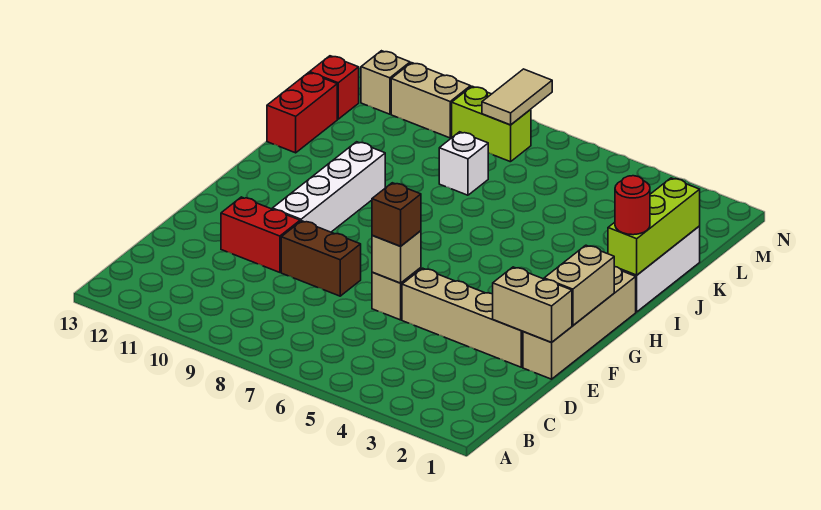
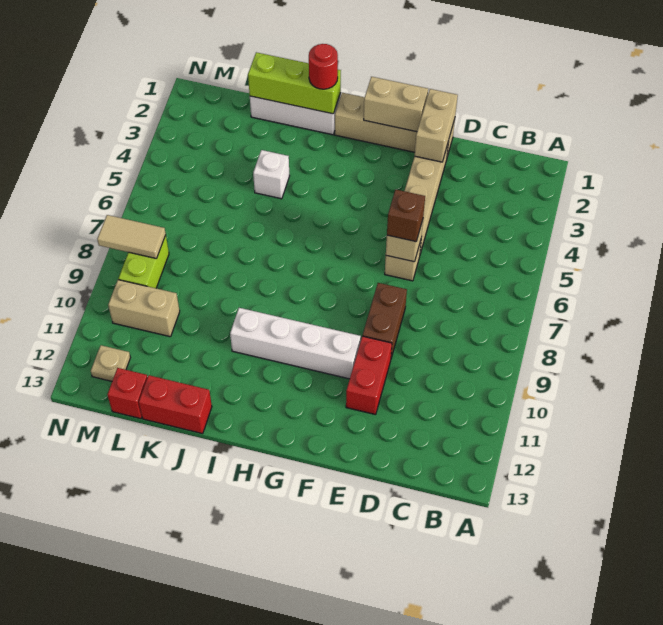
white brick K8 level 1 -> white brick J4 level 1
tan brick M10:M11 level 1 -> tan brick L10:M10 level 1
tan brick M12 level 1 -> tan plate M12 level 1

